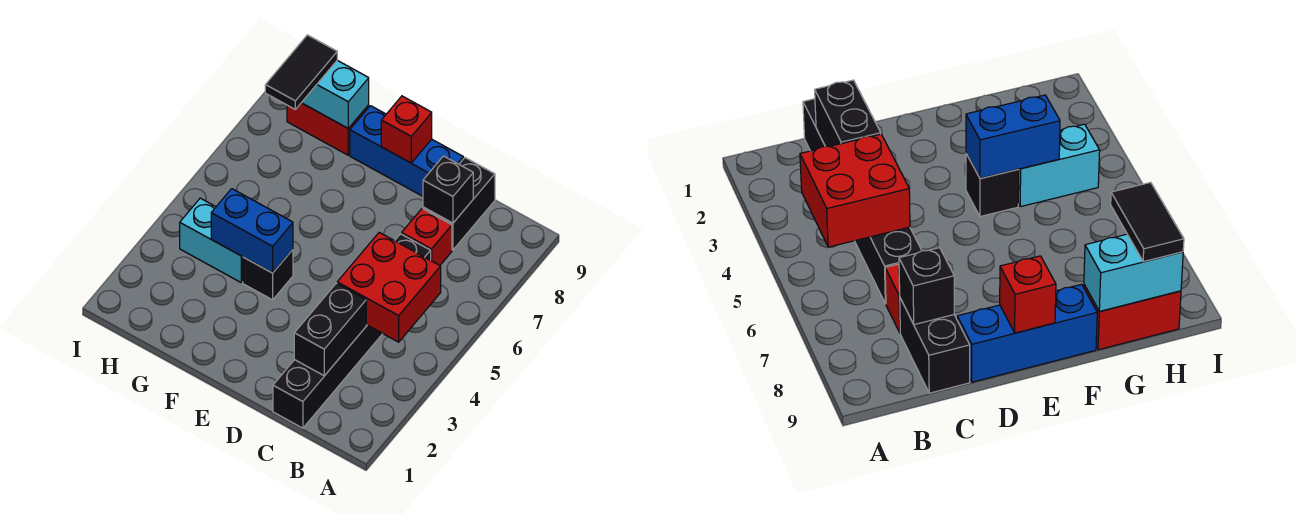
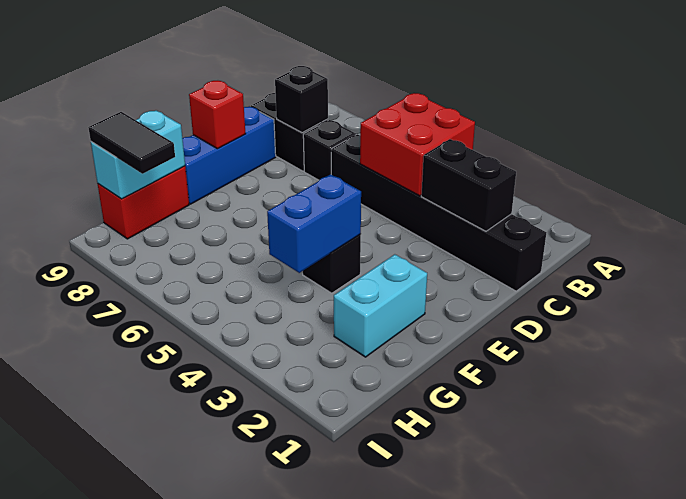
red brick C7 level 1 -> black brick C7 level 1
cyan brick G4:H4 level 1 -> cyan brick F2:G2 level 1

